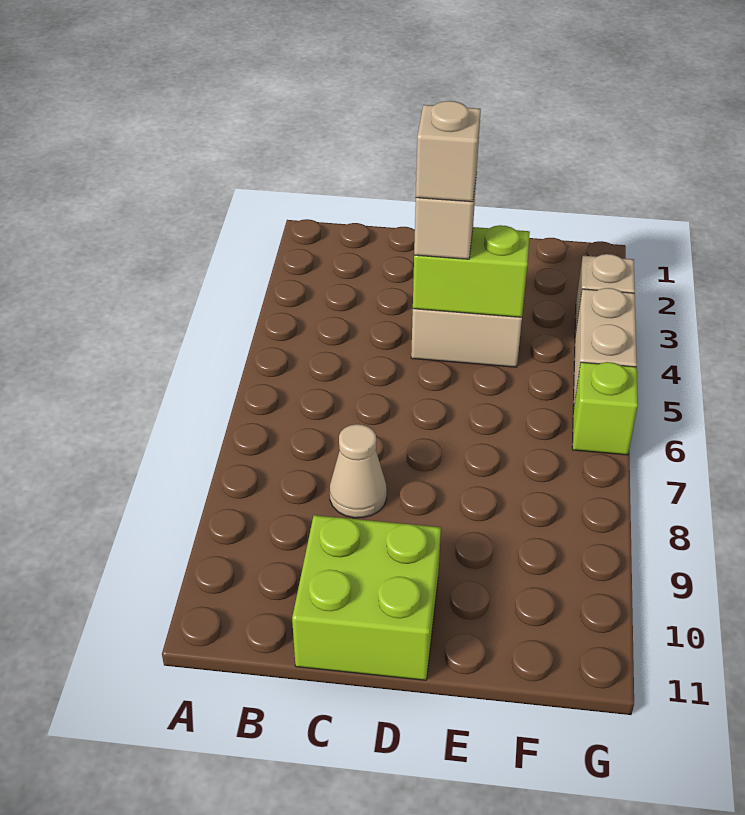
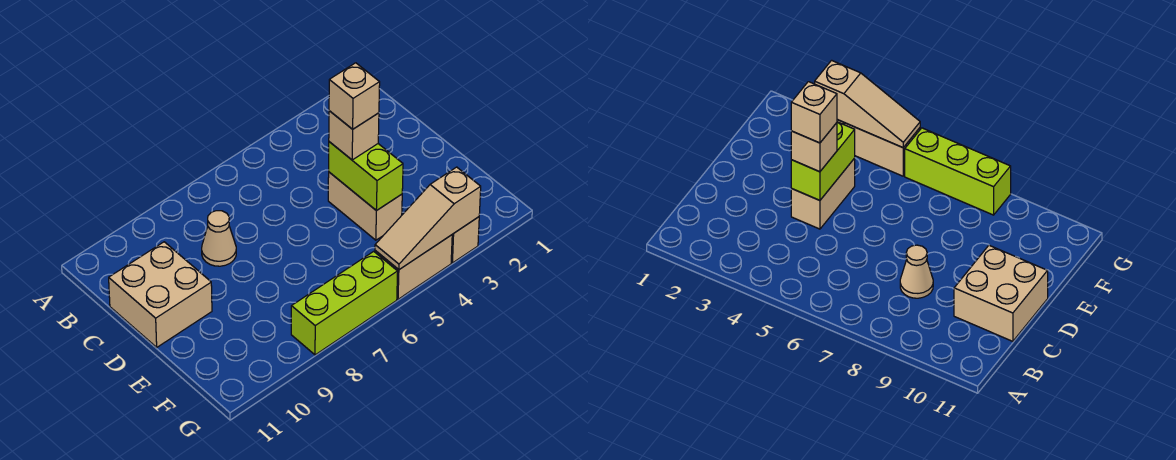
lime brick C10:D11 level 1 -> tan brick C10:D11 level 1
none -> tan slope G3:G5 level 2 top 3
lime brick G6 level 1 -> lime brick G6:G8 level 1

